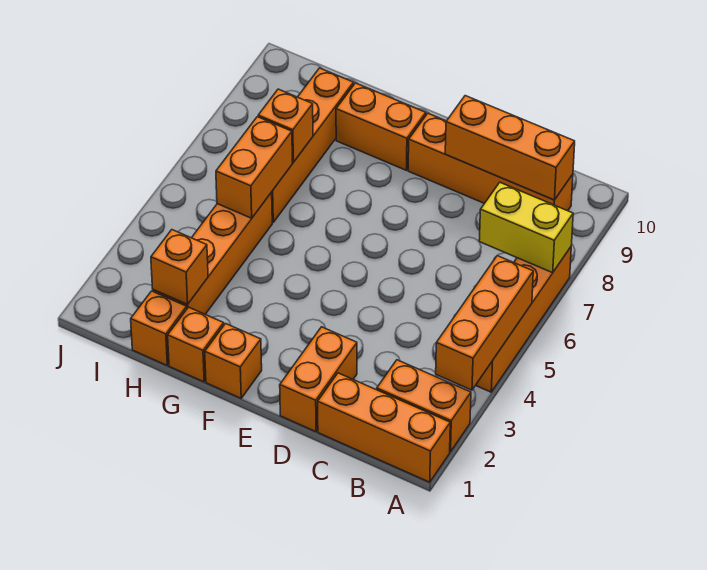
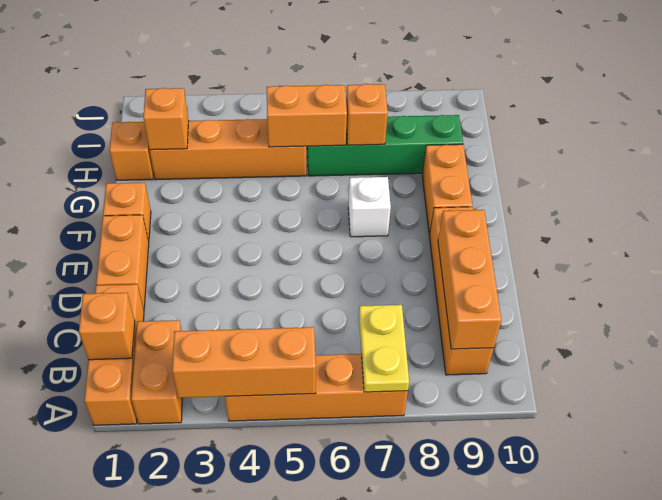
yellow brick A7:B7 level 2 -> yellow plate A7:B7 level 2
orange brick D1:D2 level 1 -> orange brick D1:E1 level 1
none -> white brick F7 level 1
orange brick G1 level 1 -> orange brick B1 level 2
orange brick H6:H9 level 1 -> green brick H6:H9 level 1

